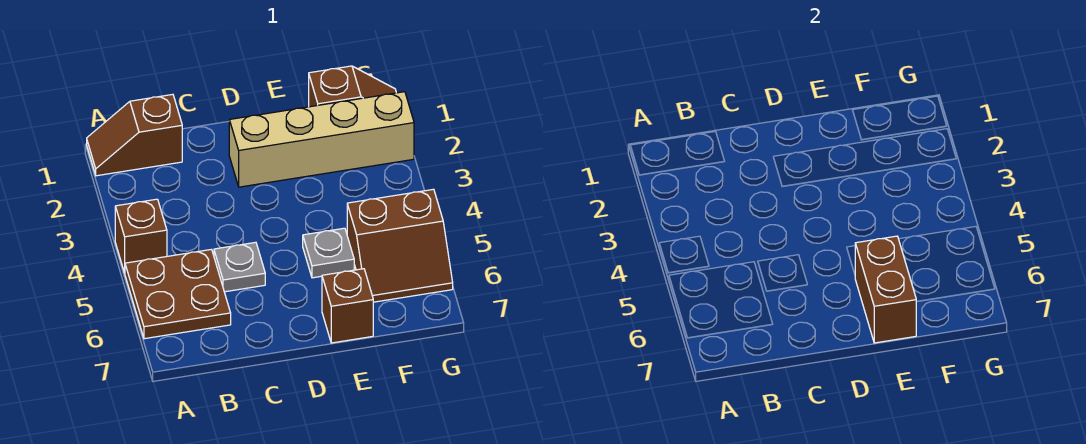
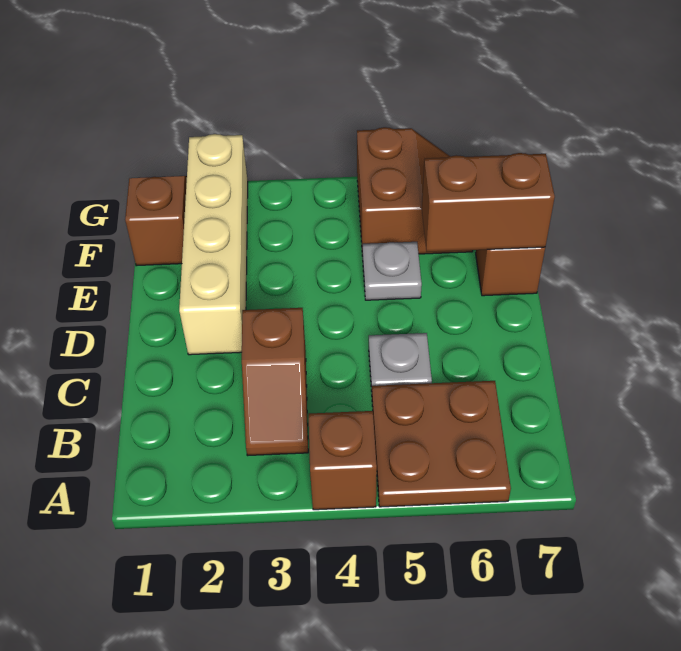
brown slope A1:B1 level 1 top B -> brown slope B3:C3 level 1 top C

